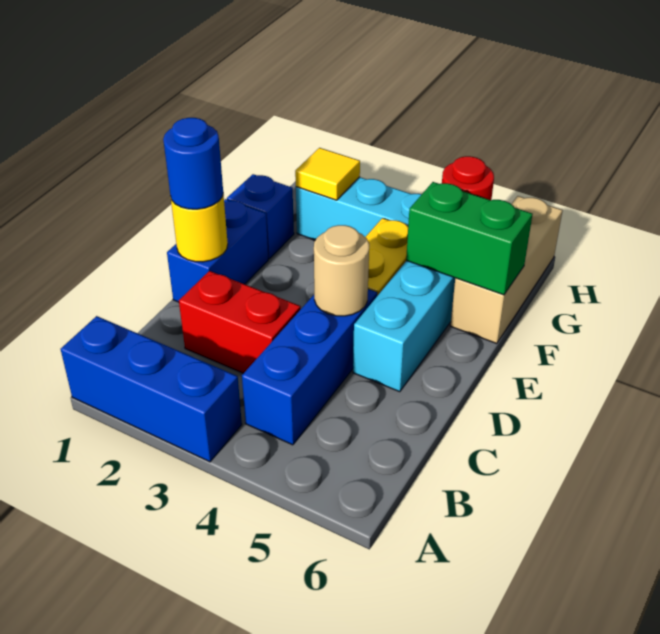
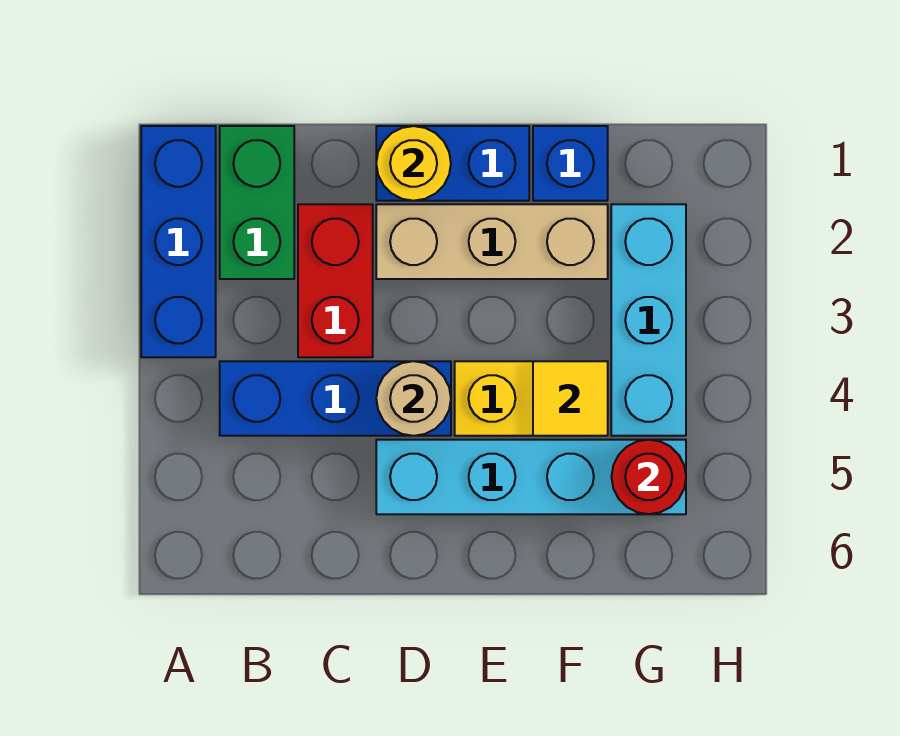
blue round brick D1 level 3 -> none
green brick F5:F6 level 2 -> green brick B1:B2 level 1
tan brick F6:H6 level 1 -> tan brick D2:F2 level 1
yellow tile G2 level 2 -> yellow tile F4 level 2

